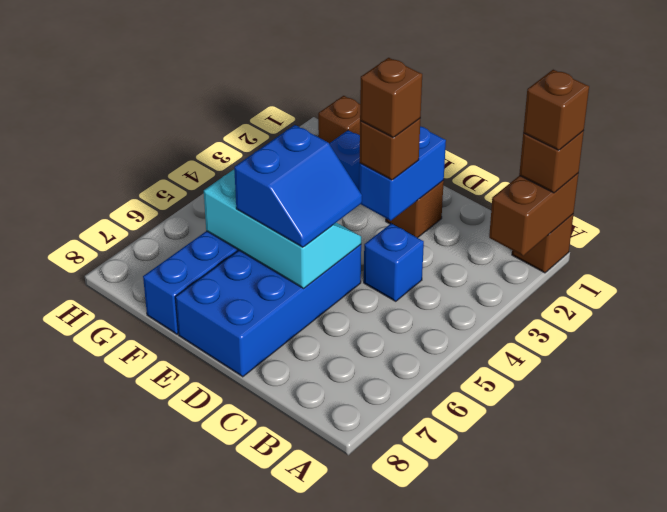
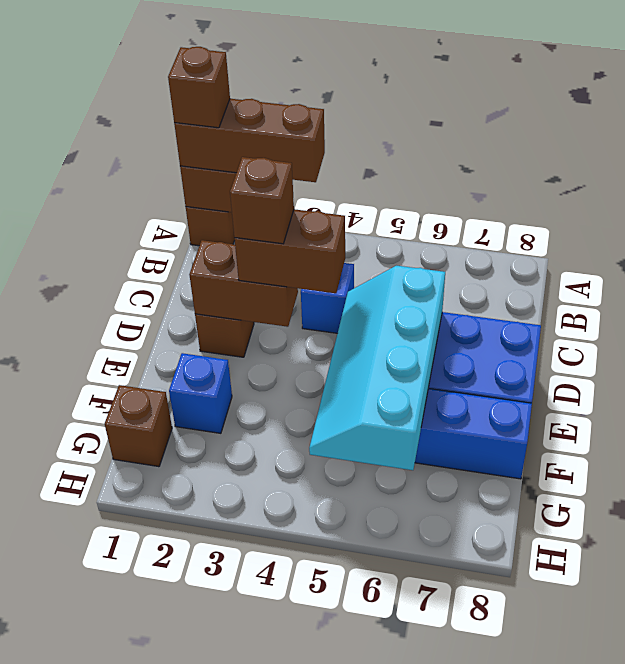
brown brick A1 level 3 -> brown brick A1:A3 level 3
blue brick D2:D3 level 2 -> brown brick D2:D3 level 2
brown brick D3 level 3 -> brown brick D3:D4 level 3
cyan slope D5:F6 level 2 top 6 -> cyan slope D5:G6 level 2 top 6
blue slope D5:E6 level 3 top E -> none

